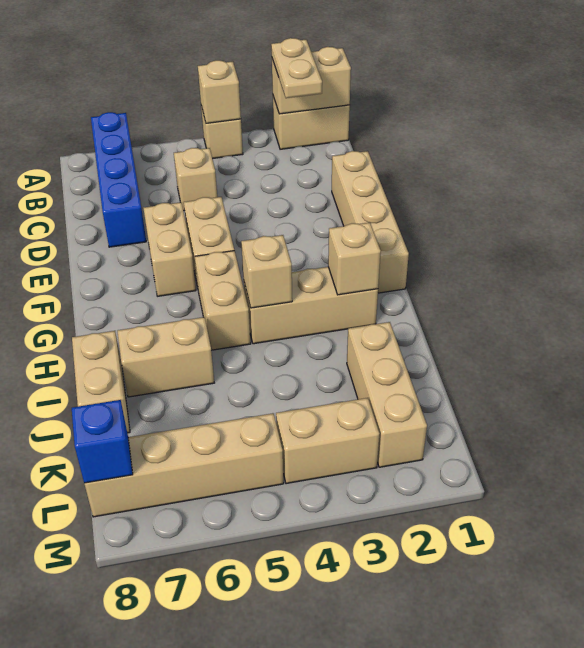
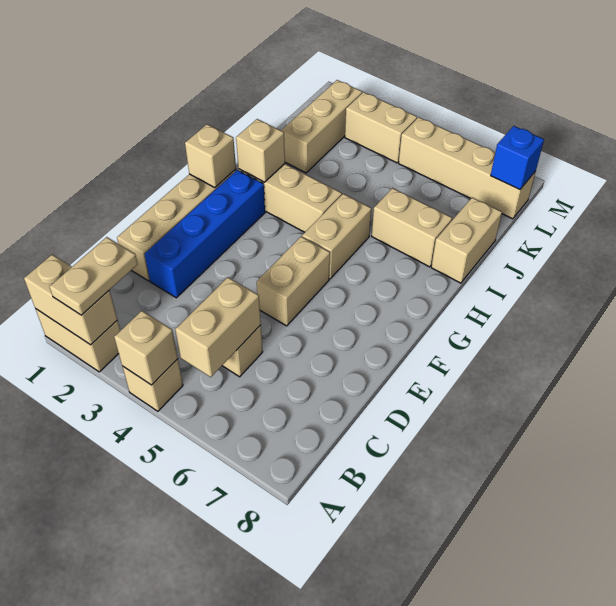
blue brick A7:D7 level 1 -> blue brick D2:G2 level 1
tan brick E6:F6 level 1 -> tan brick B5:C5 level 2
tan brick H4 level 2 -> tan brick G1 level 2

